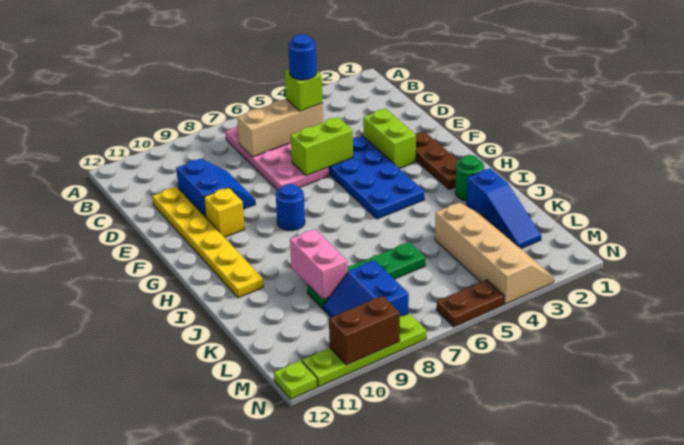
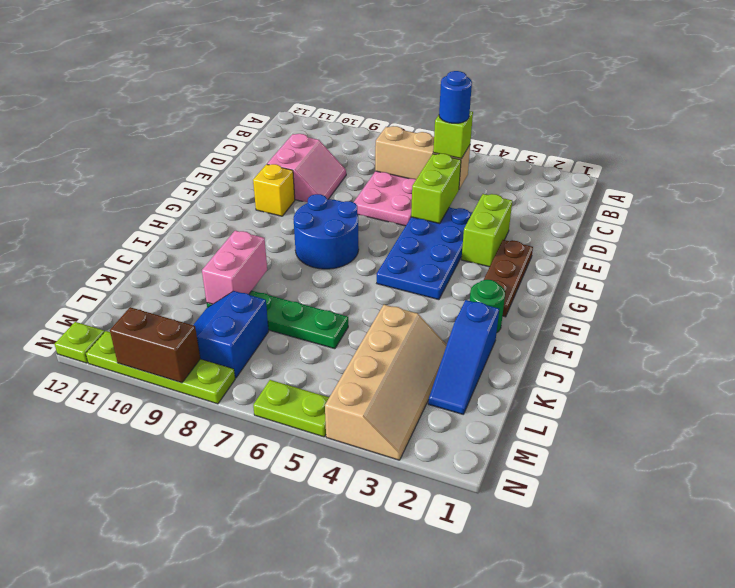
blue slope D9:E10 level 1 top 10 -> pink slope D9:E10 level 1 top 10
yellow plate D11:I11 level 1 -> none
lime brick E5:E6 level 2 -> lime brick D5:E5 level 2
blue round brick G8 level 1 -> blue round brick G7:H8 level 1
brown plate N5:N6 level 1 -> lime plate N5:N6 level 1

